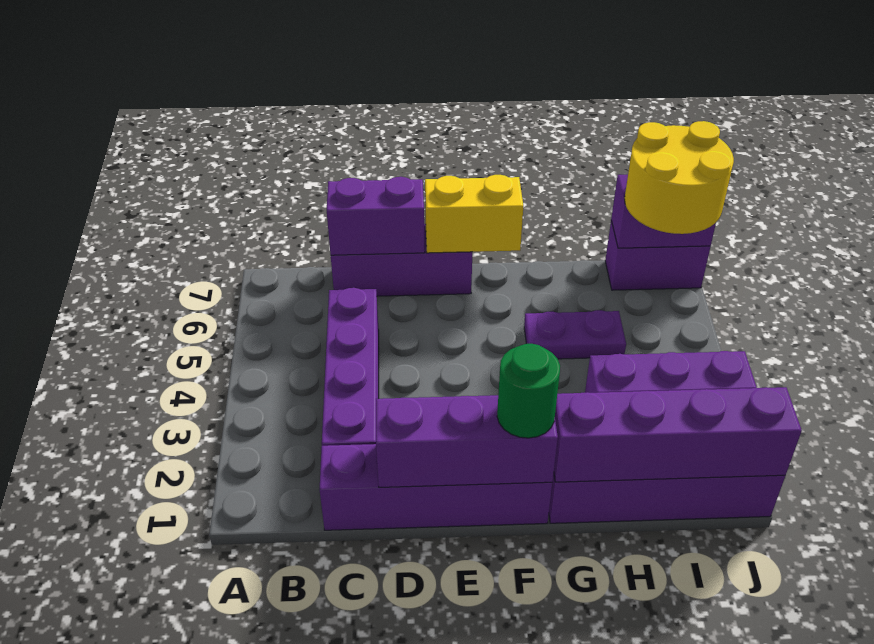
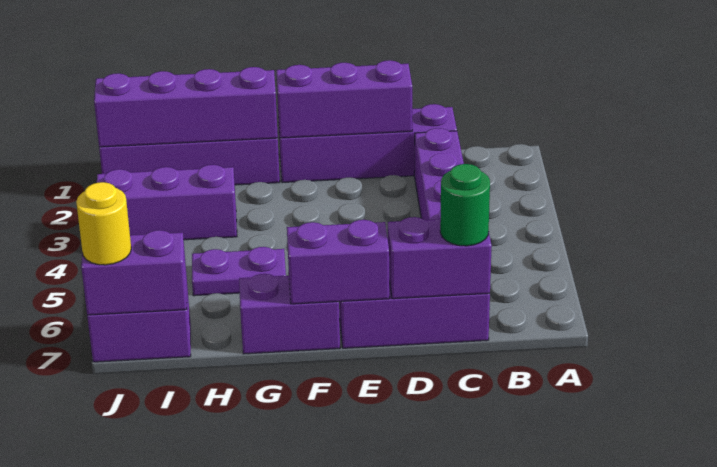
yellow brick E7:F7 level 2 -> purple brick E7:F7 level 2
green round brick F1 level 3 -> green round brick C7 level 3
none -> purple brick F7:G7 level 1
yellow round brick I6:J7 level 3 -> yellow round brick J7 level 3

